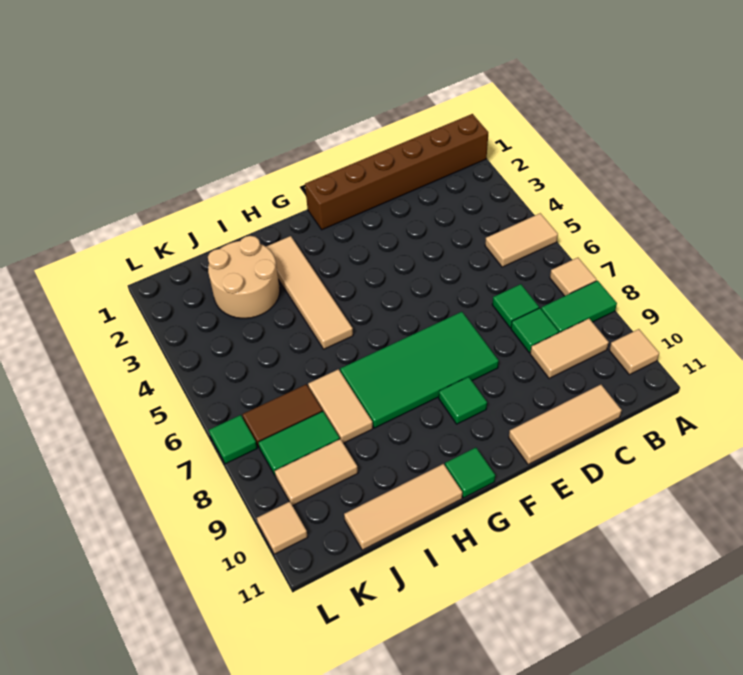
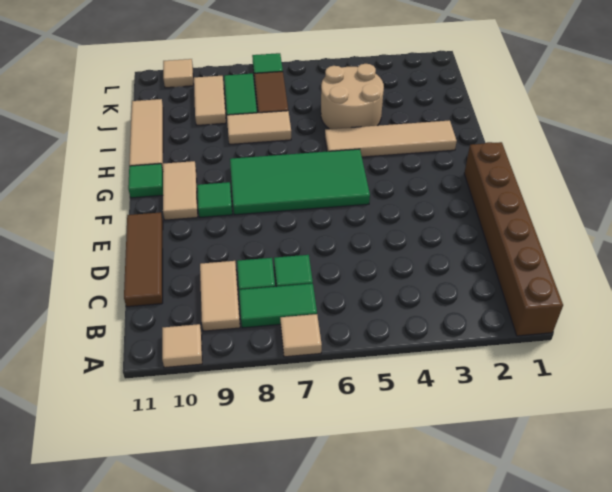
tan tile A5:B5 level 1 -> tan tile F10:G10 level 1
green tile A8:B8 level 1 -> green tile B7:B8 level 1
tan tile C11:E11 level 1 -> brown tile C11:E11 level 1
green tile E7:H8 level 1 -> green tile F5:G8 level 1
tan round brick I2:J3 level 1 -> tan round brick I4:J5 level 1

